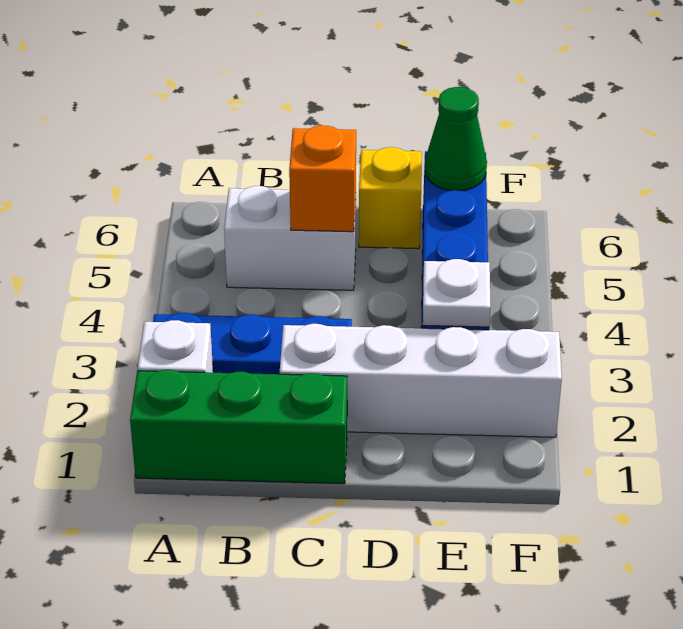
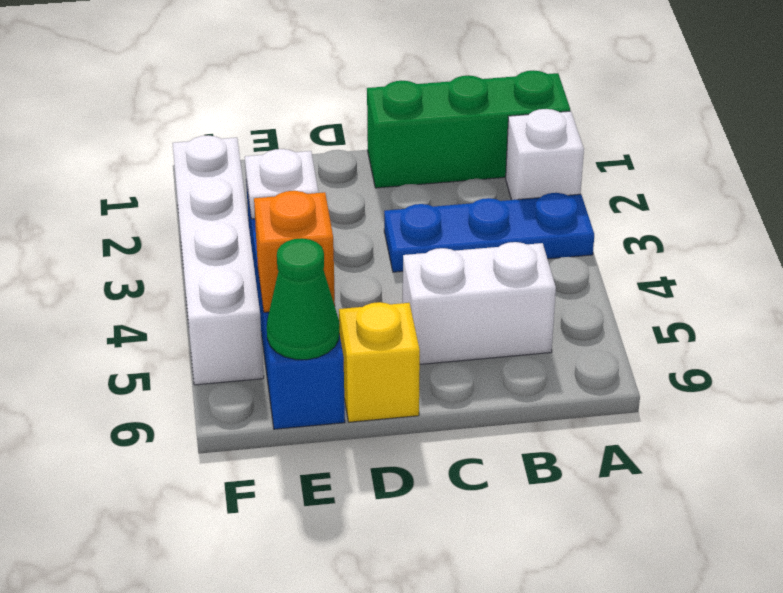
white brick C2:F2 level 1 -> white brick F2:F5 level 1
orange brick C5 level 2 -> orange brick E5 level 2

